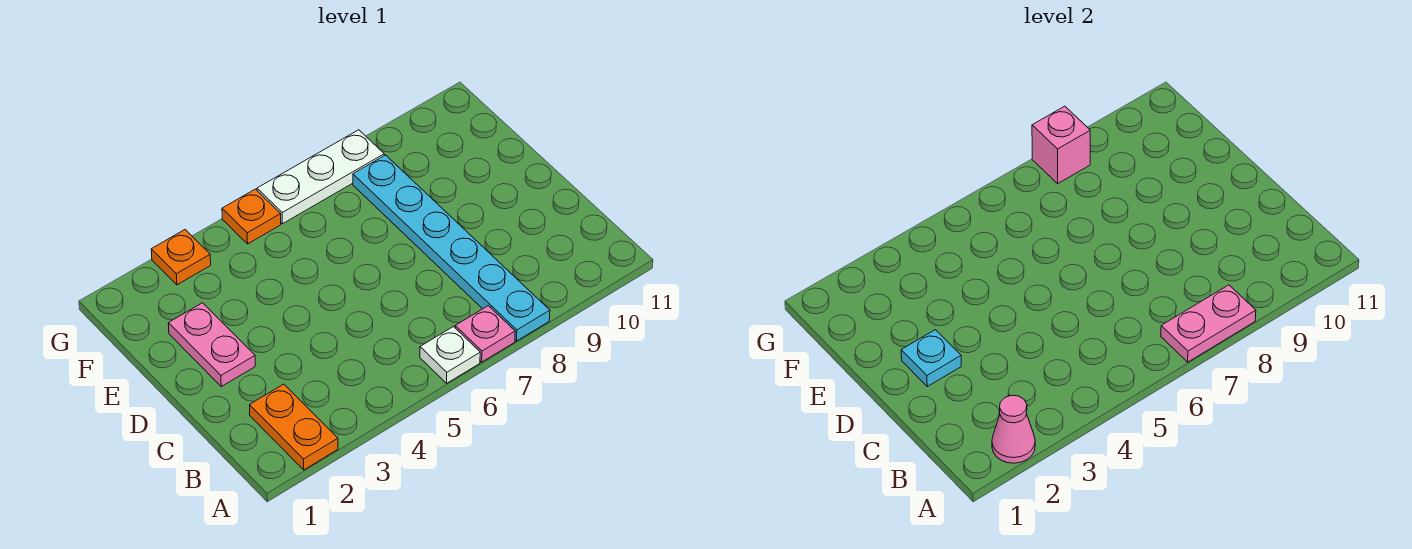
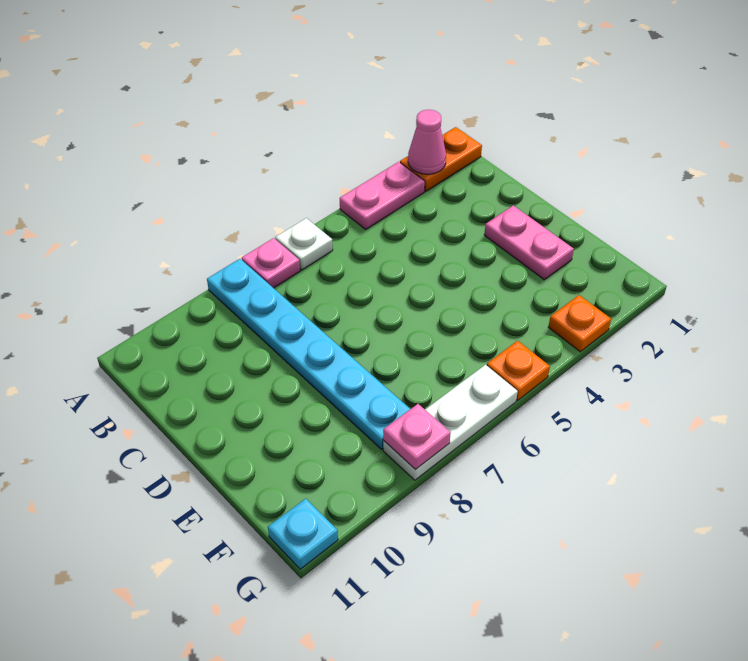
orange plate A2:B2 level 1 -> orange plate A1:A2 level 1
pink plate A7:A8 level 2 -> pink plate A3:A4 level 1
cyan plate D2 level 2 -> cyan plate G11 level 1
pink brick G8 level 2 -> pink plate G8 level 2

